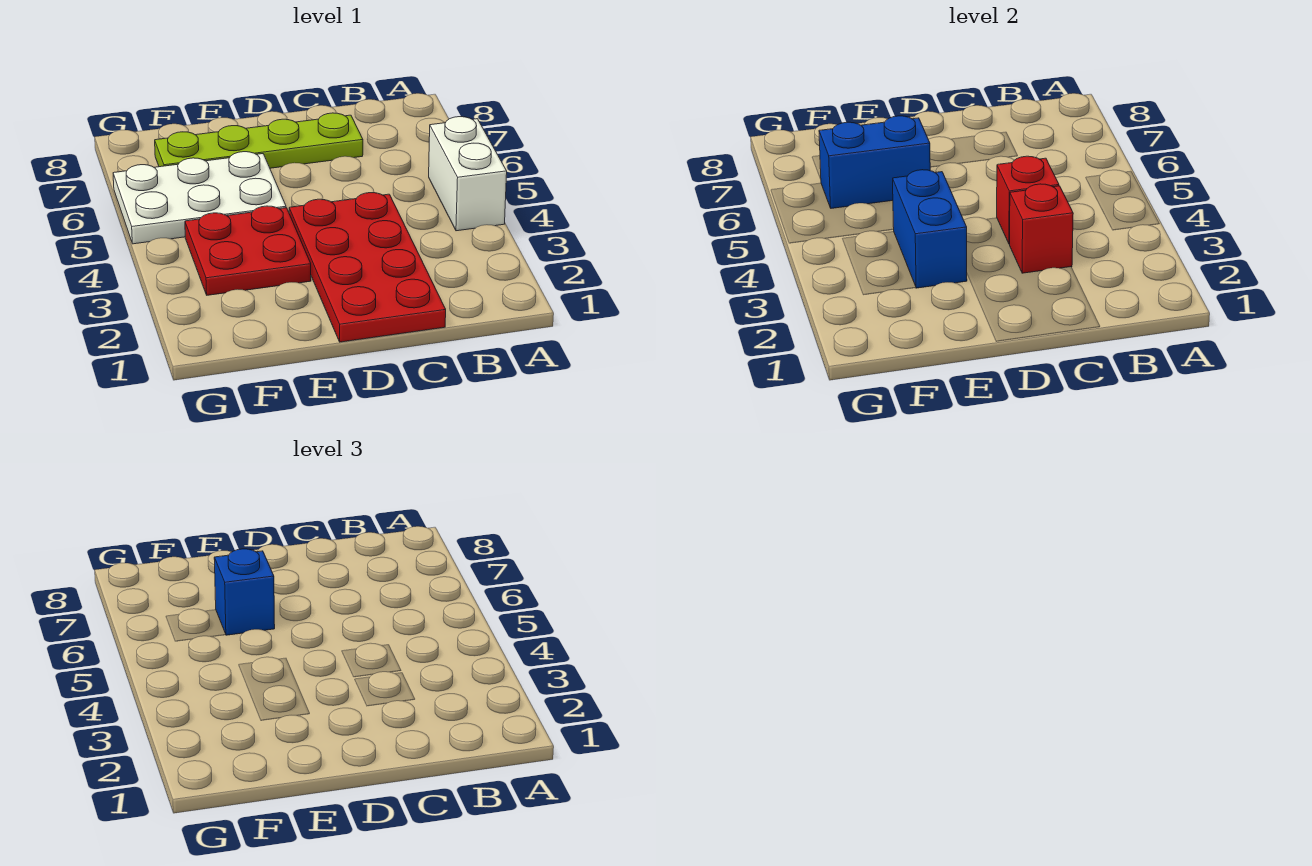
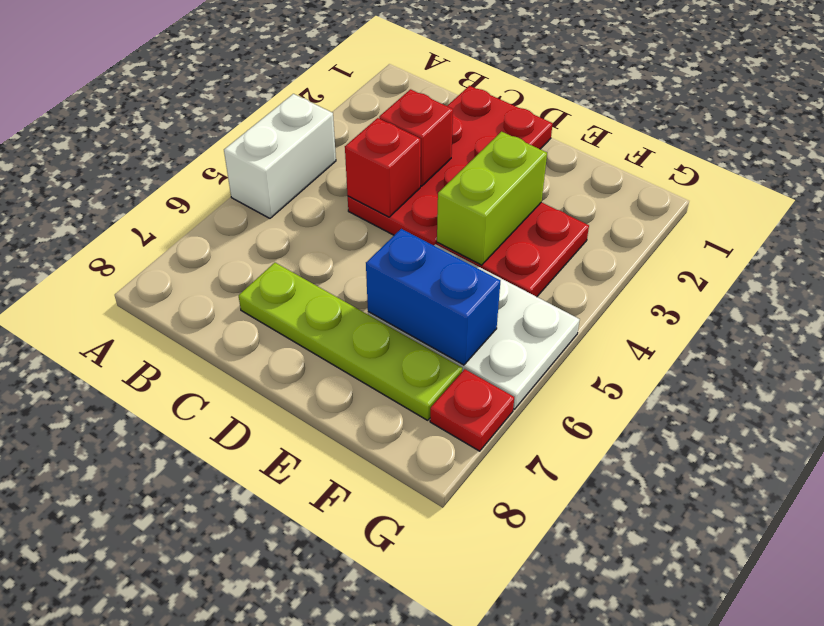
blue brick E3:E4 level 2 -> lime brick E3:E4 level 2
blue brick E6 level 3 -> none
none -> red plate G7 level 1

